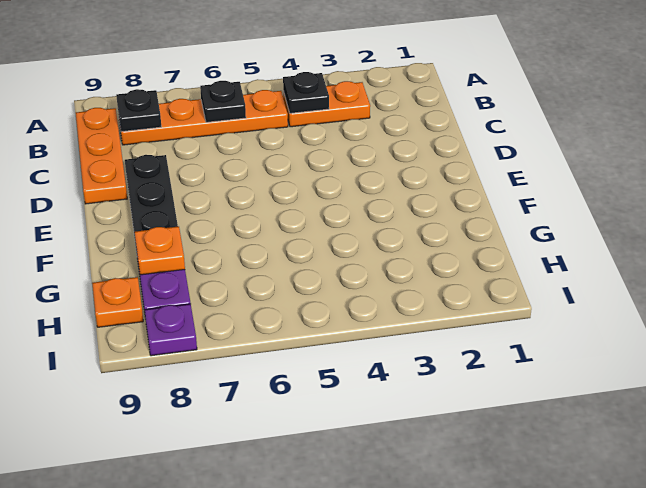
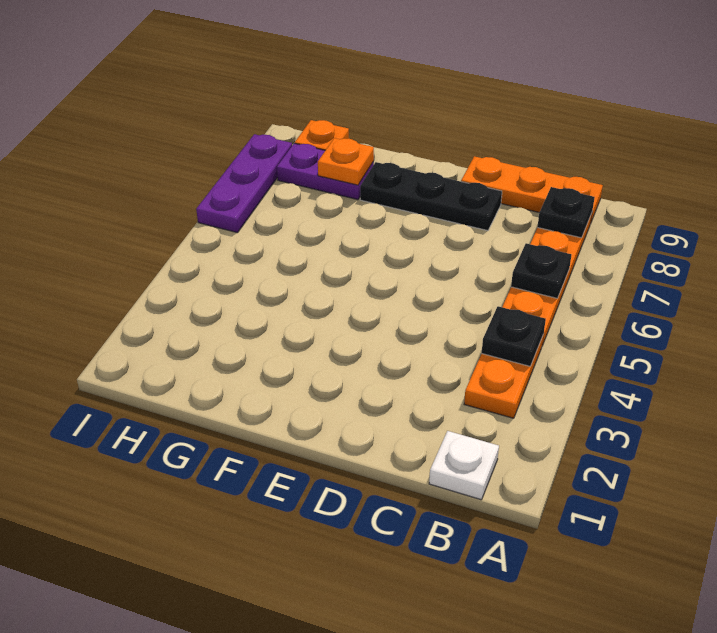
none -> white plate B1 level 1
purple plate I8 level 1 -> purple plate I6:I8 level 1

